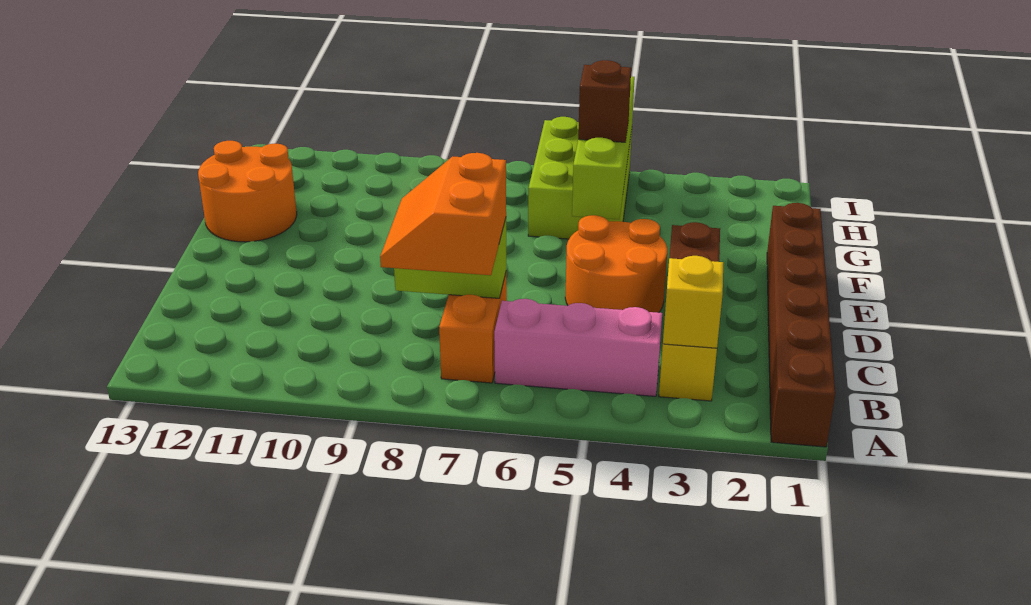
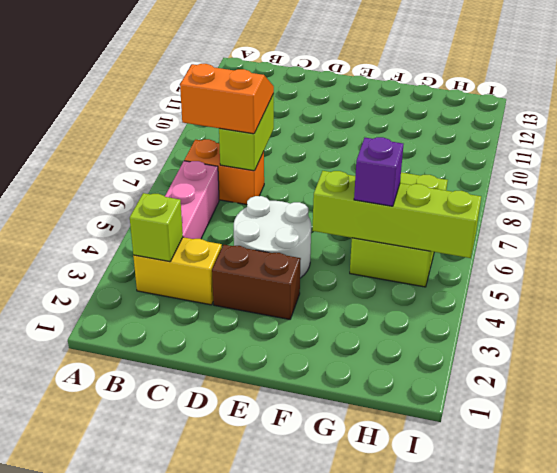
brown brick A1:F1 level 1 -> none
yellow brick B3 level 2 -> lime brick B3 level 2
orange round brick D4:E5 level 1 -> white round brick D4:E5 level 1
orange round brick F12:G13 level 1 -> none
lime brick G5:I6 level 1 -> lime brick G5:H7 level 1
brown brick G5 level 3 -> purple brick G5 level 3

